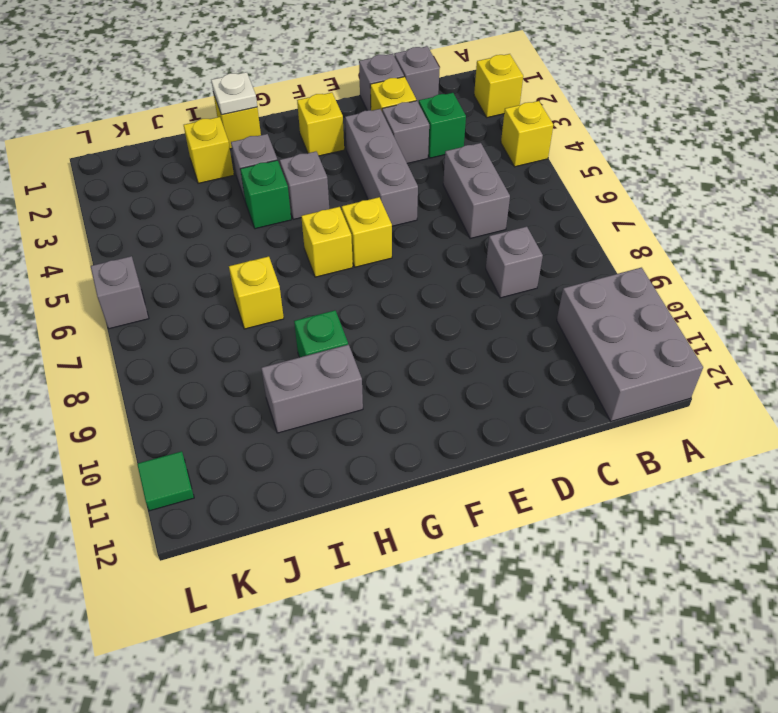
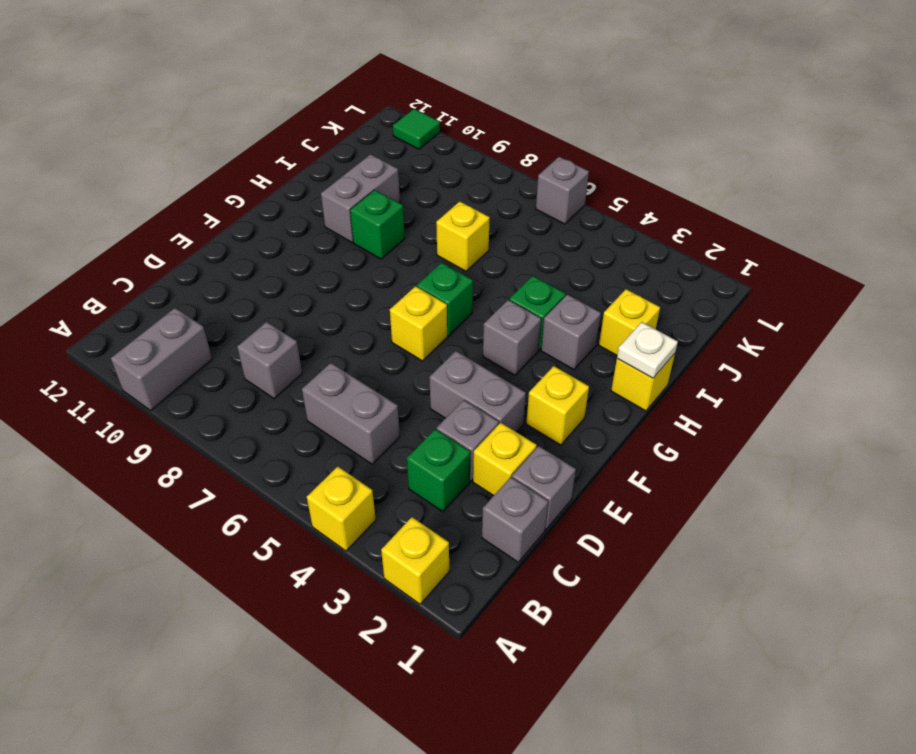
grey brick A10:B12 level 1 -> grey brick A10:B10 level 1
grey brick E3:E5 level 1 -> grey brick E3:E4 level 1
yellow brick G6 level 1 -> green brick G6 level 1

